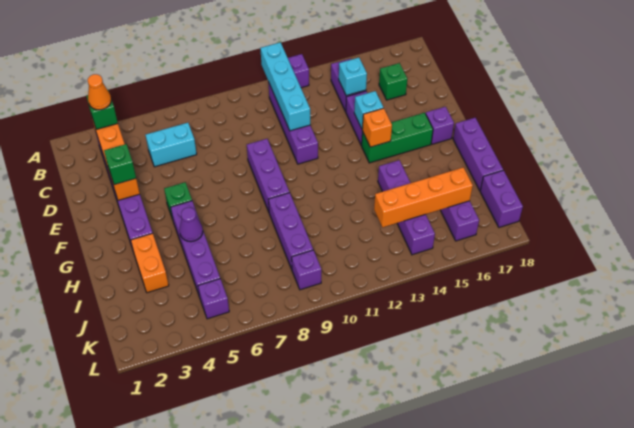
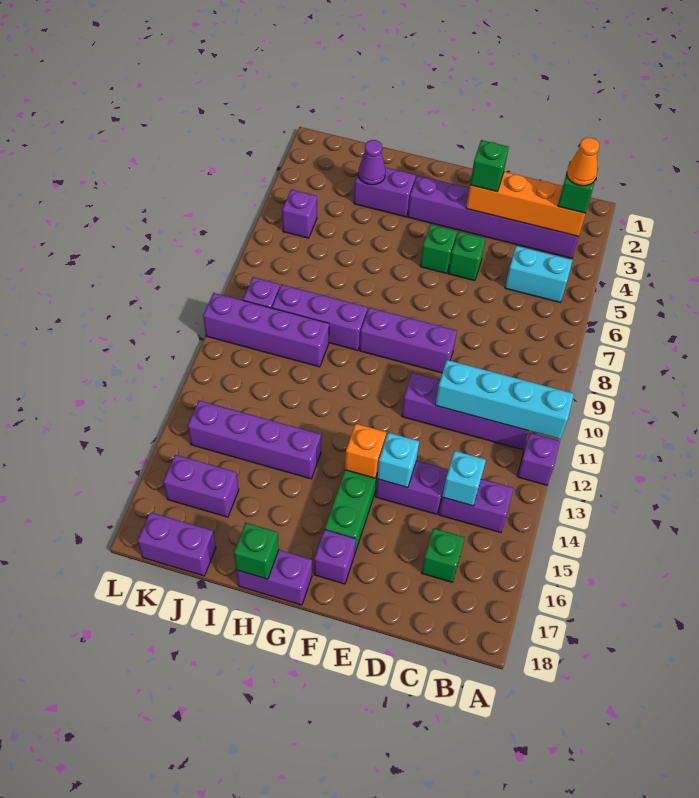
cyan brick C5:C6 level 1 -> cyan brick B5:C5 level 1
none -> green brick E5 level 1
purple brick G5:J5 level 1 -> purple brick I10:L10 level 1
purple brick G18:I18 level 1 -> purple brick G18:H18 level 1
orange brick H3:I3 level 1 -> purple brick H3:I3 level 1
purple cone H5 level 2 -> purple cone I3 level 2
none -> green brick H18 level 2
orange brick J13:J16 level 2 -> none

